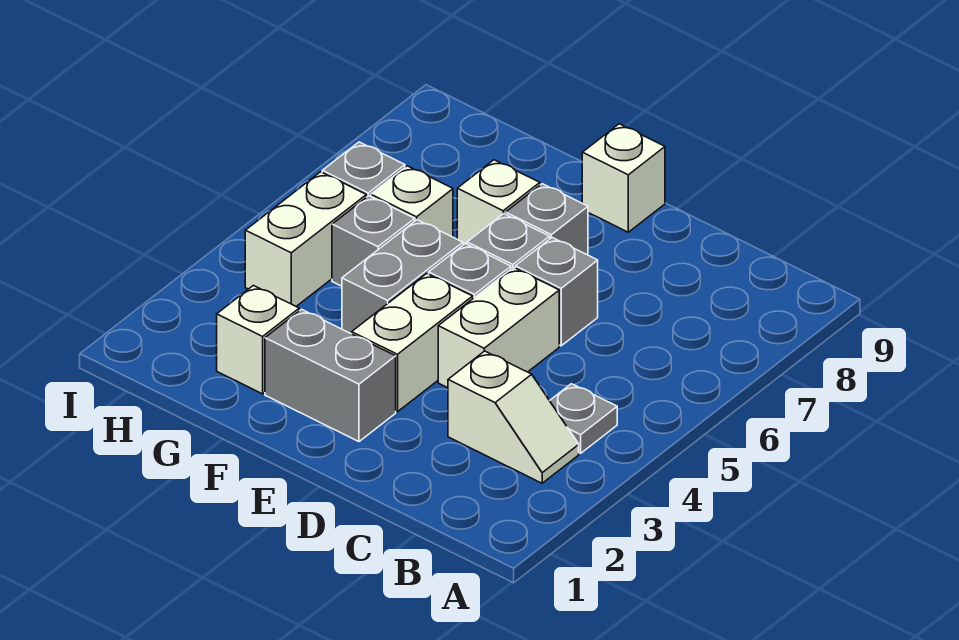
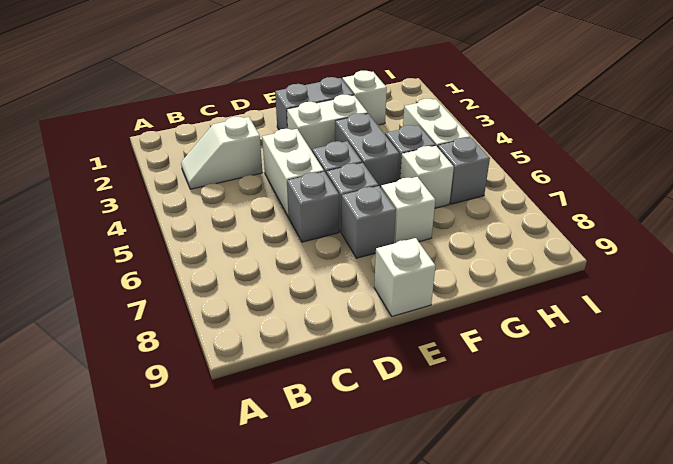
grey plate B4 level 1 -> none
white brick E3:E4 level 1 -> white brick E3:F3 level 1

